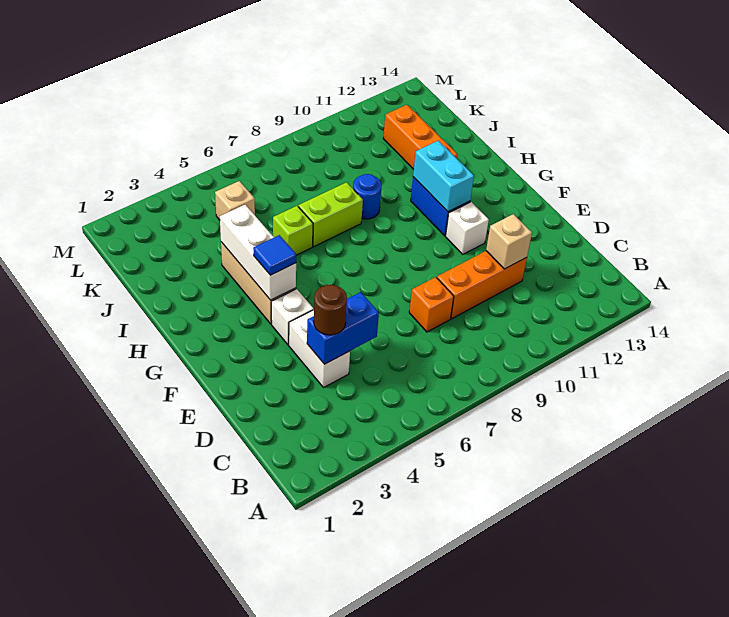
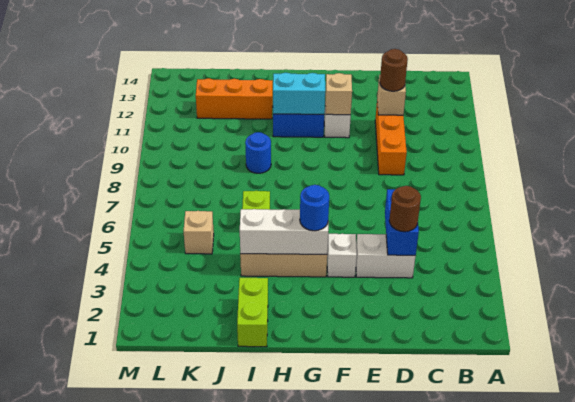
orange brick D8 level 1 -> none
none -> brown round brick D11 level 3
none -> tan brick F11 level 2
blue tile G4 level 3 -> blue round brick G4 level 3
lime brick I7:I8 level 1 -> lime brick I1:I2 level 1

